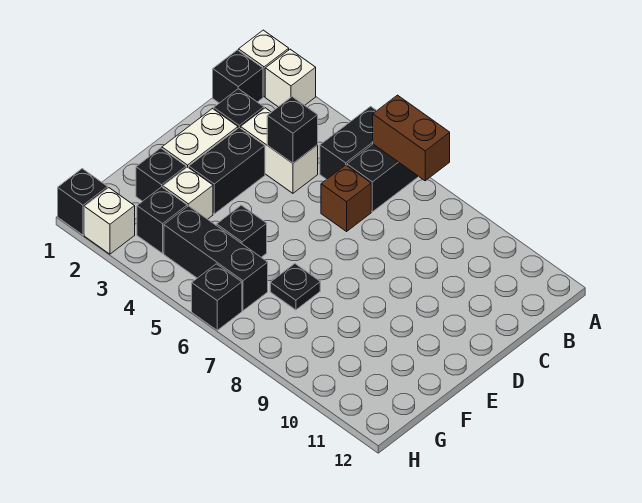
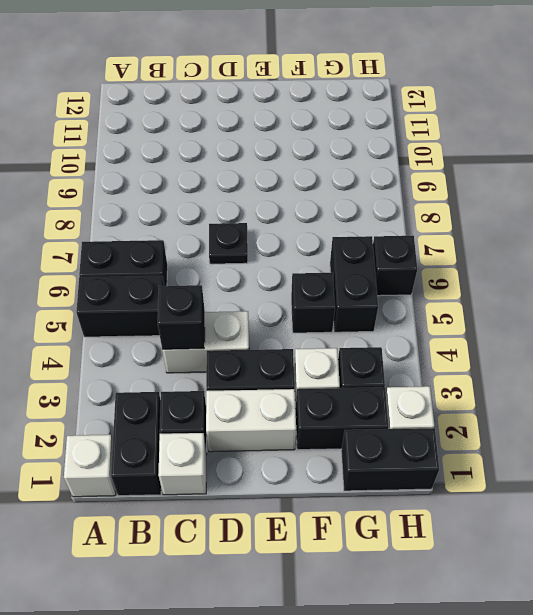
white brick A2 level 1 -> white brick C1 level 1
brown brick A6:A7 level 2 -> none
black brick B1 level 1 -> black brick B1:B2 level 1
white brick C3:C4 level 1 -> white brick C4:D4 level 1
brown brick C6 level 1 -> none
black brick F2 level 1 -> black brick F2:G2 level 1
black plate F7 level 1 -> black plate D7 level 1
black brick G4:G6 level 1 -> black brick G5:G6 level 1
black brick H1 level 1 -> black brick G1:H1 level 1

